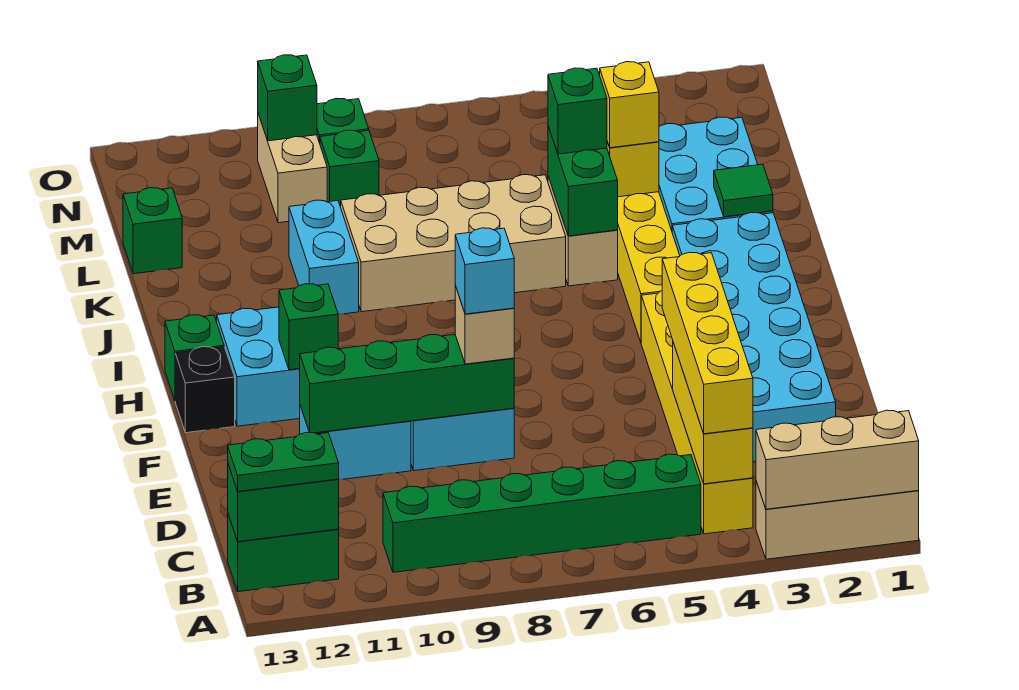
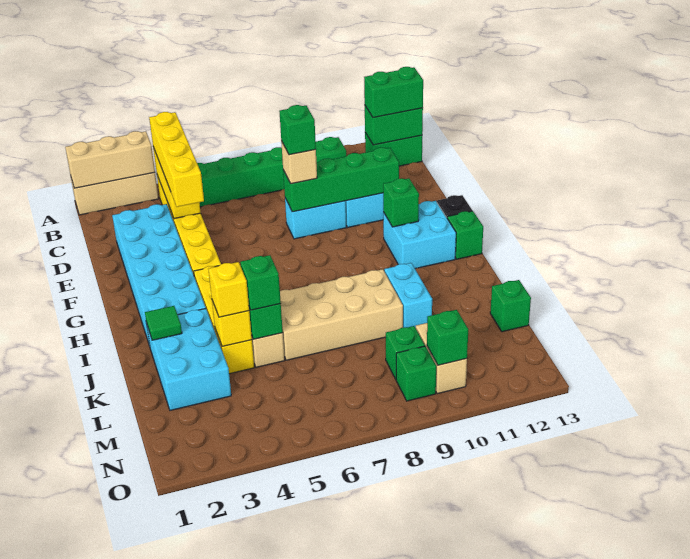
green plate B12:B13 level 3 -> green brick B12:B13 level 3
cyan brick E8 level 4 -> green brick E8 level 4

